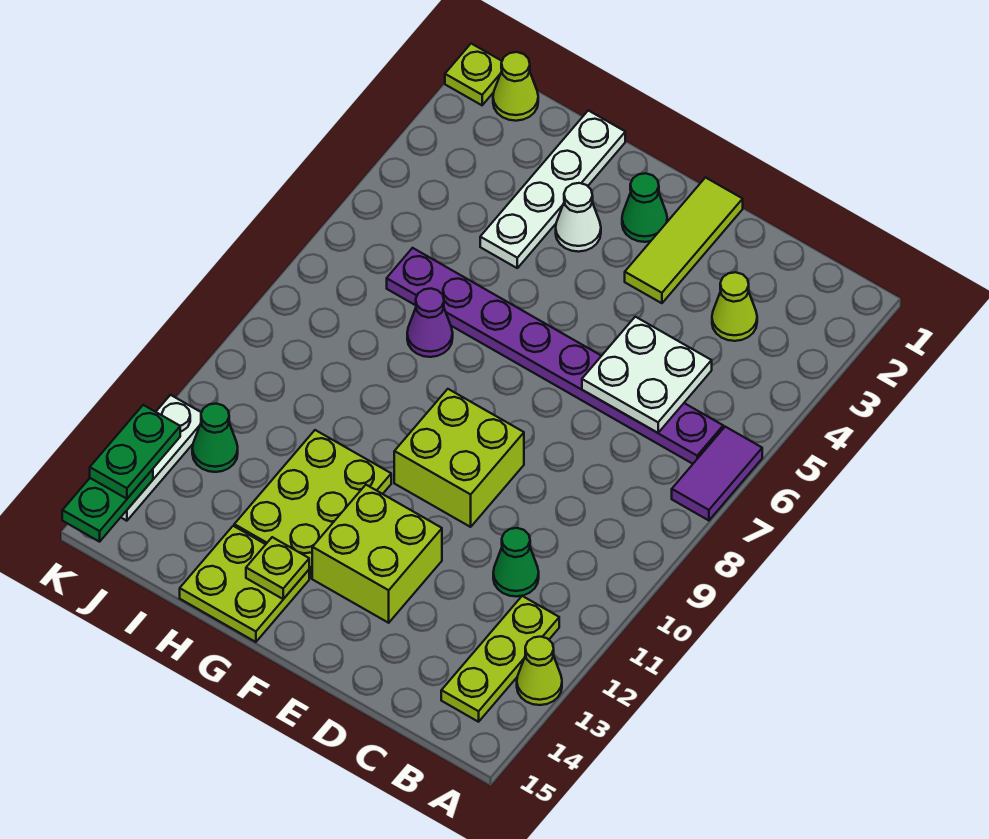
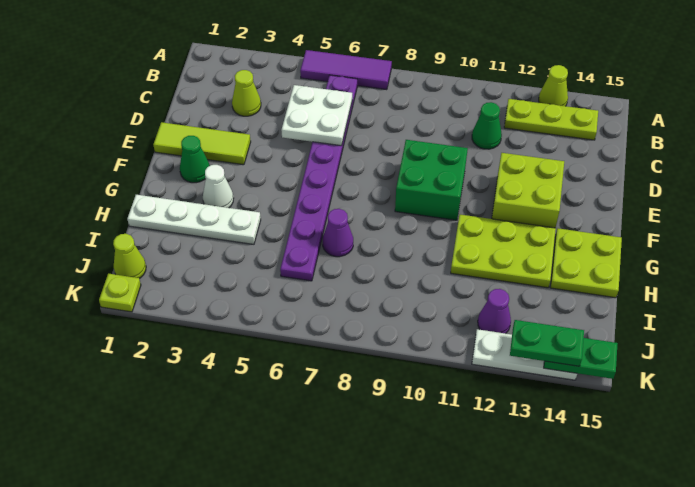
purple tile A6:A7 level 1 -> purple tile A5:A7 level 1
lime brick E9:F10 level 1 -> green brick E9:F10 level 1
lime plate G14 level 2 -> none
green cone J12 level 1 -> purple cone J12 level 1

